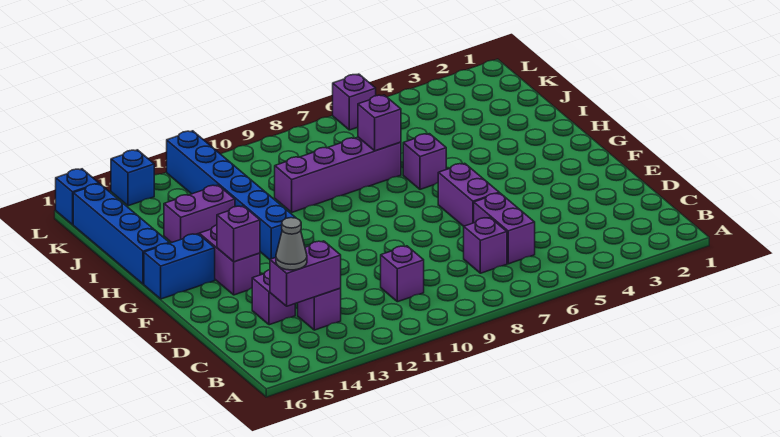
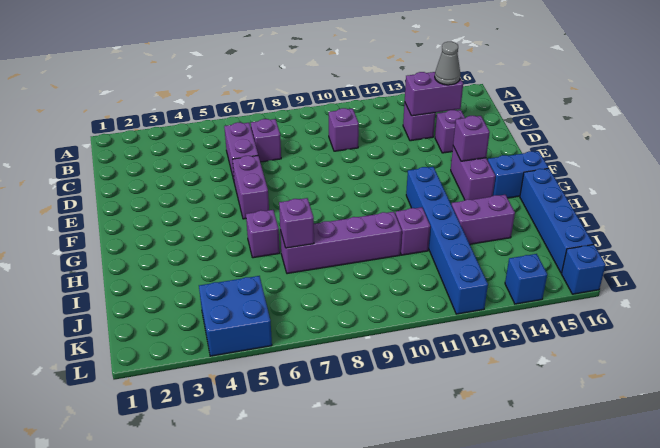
none -> blue brick K4:L5 level 1
purple brick L6 level 1 -> purple brick I11 level 1

